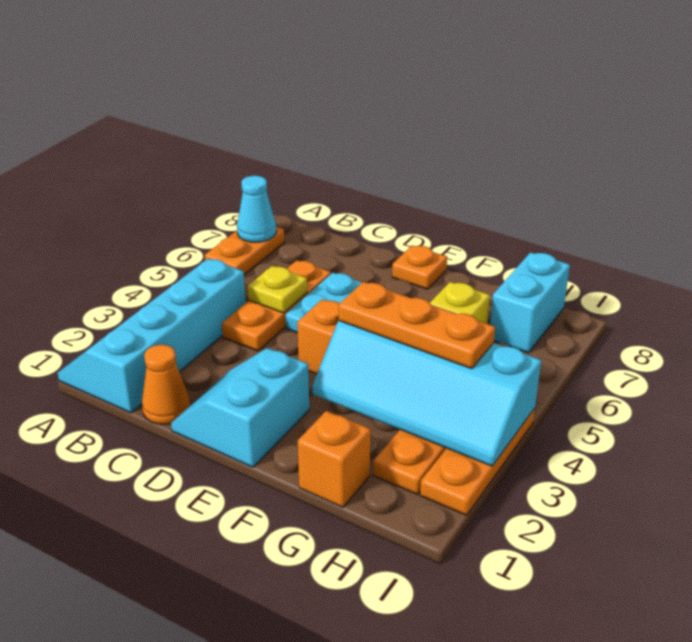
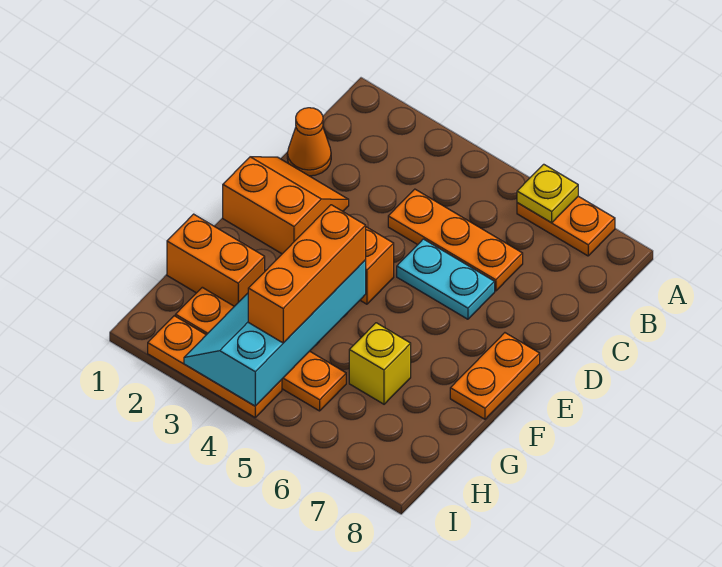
cyan slope A1:B4 level 1 top B -> none
cyan cone A7 level 2 -> none
yellow plate C5 level 2 -> yellow plate A6 level 2
cyan slope D1:E2 level 1 top E -> orange slope D1:E2 level 1 top E
orange plate E8 level 1 -> orange plate E8:F8 level 1
orange plate F4:H4 level 3 -> orange brick F4:H4 level 3
orange brick G1 level 1 -> orange brick G1:G2 level 1
cyan brick H7:H8 level 1 -> none

